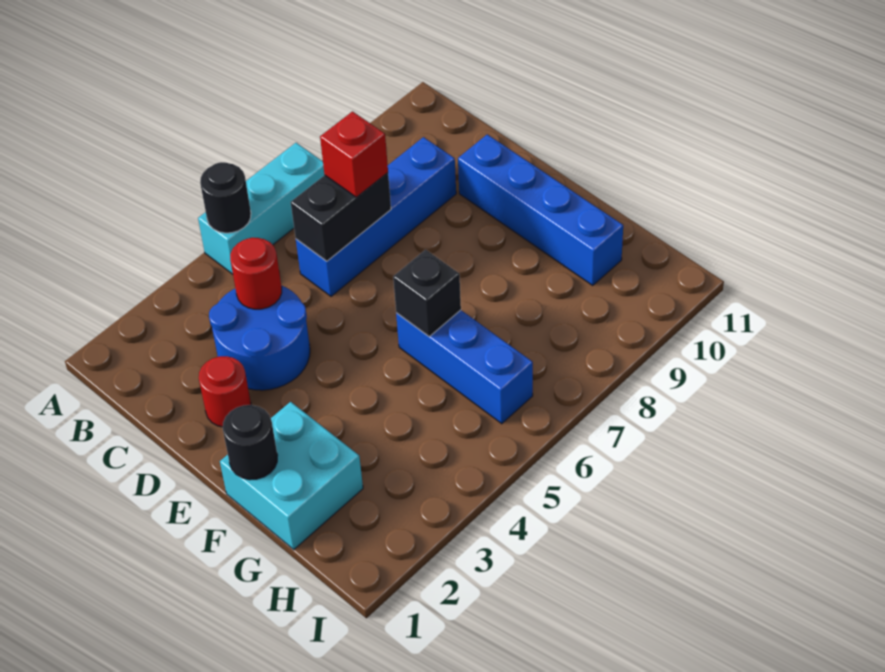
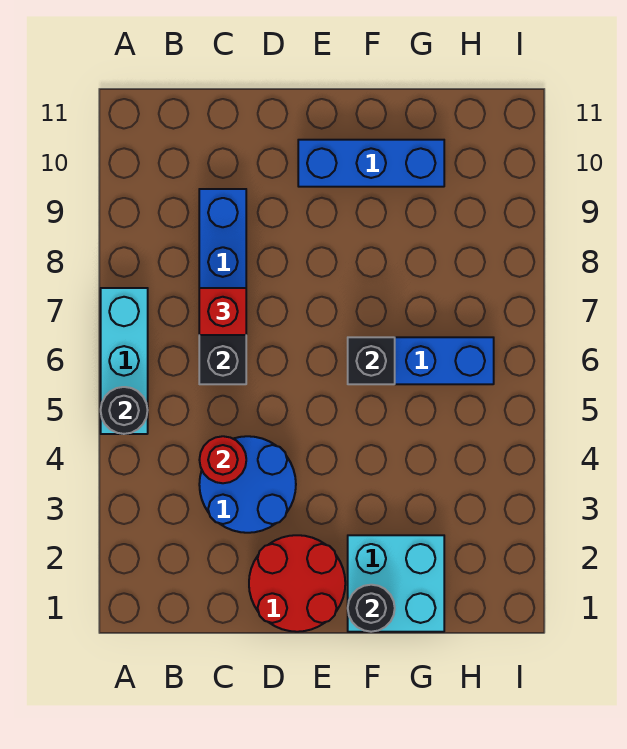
red round brick D2 level 1 -> red round brick D1:E2 level 1
blue brick D10:G10 level 1 -> blue brick E10:G10 level 1

